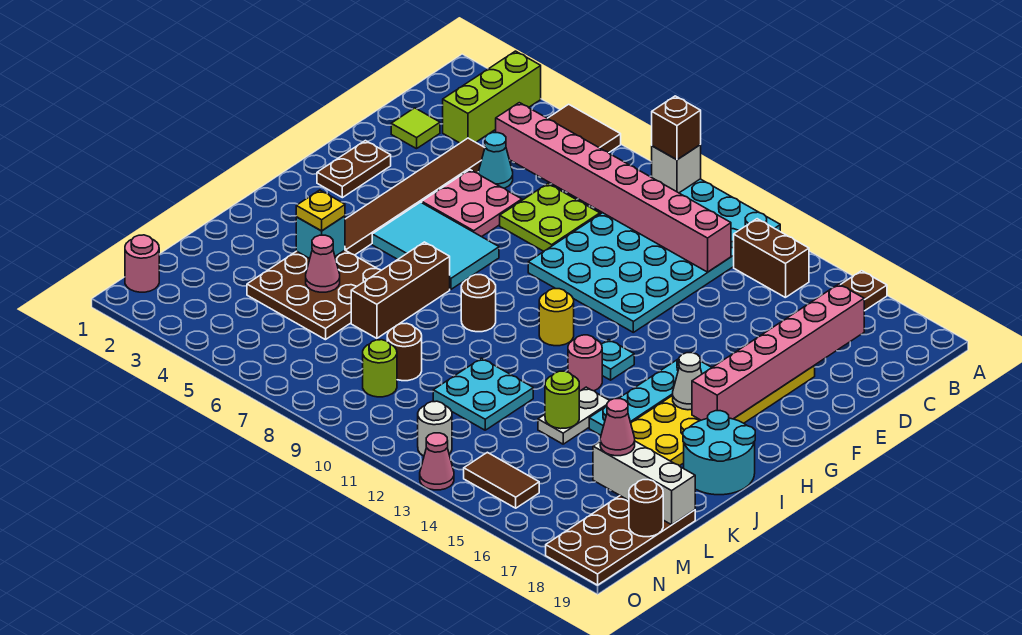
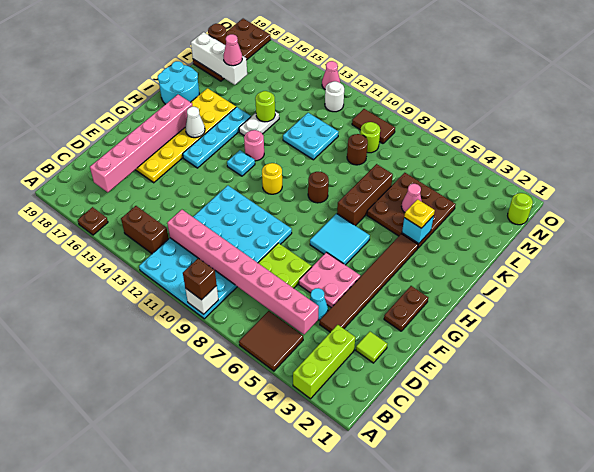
cyan tile G5:H7 level 1 -> cyan tile G6:H7 level 1
pink round brick N1 level 1 -> lime round brick N1 level 1
brown tile N14:N15 level 1 -> brown tile N9:N10 level 1

